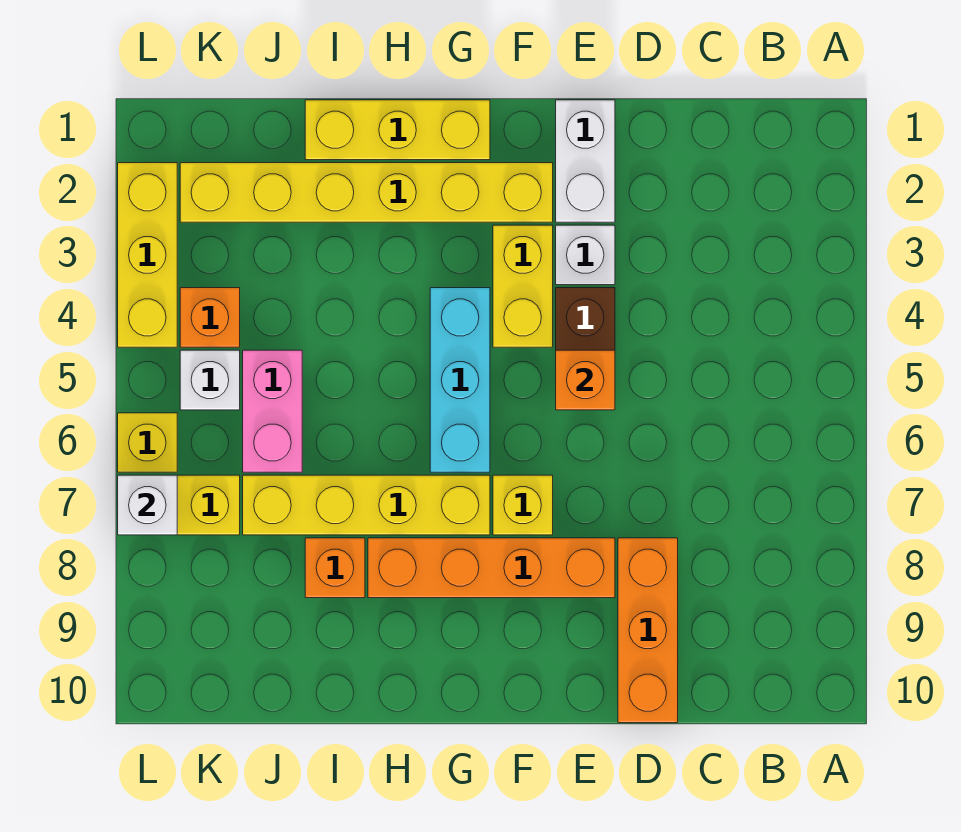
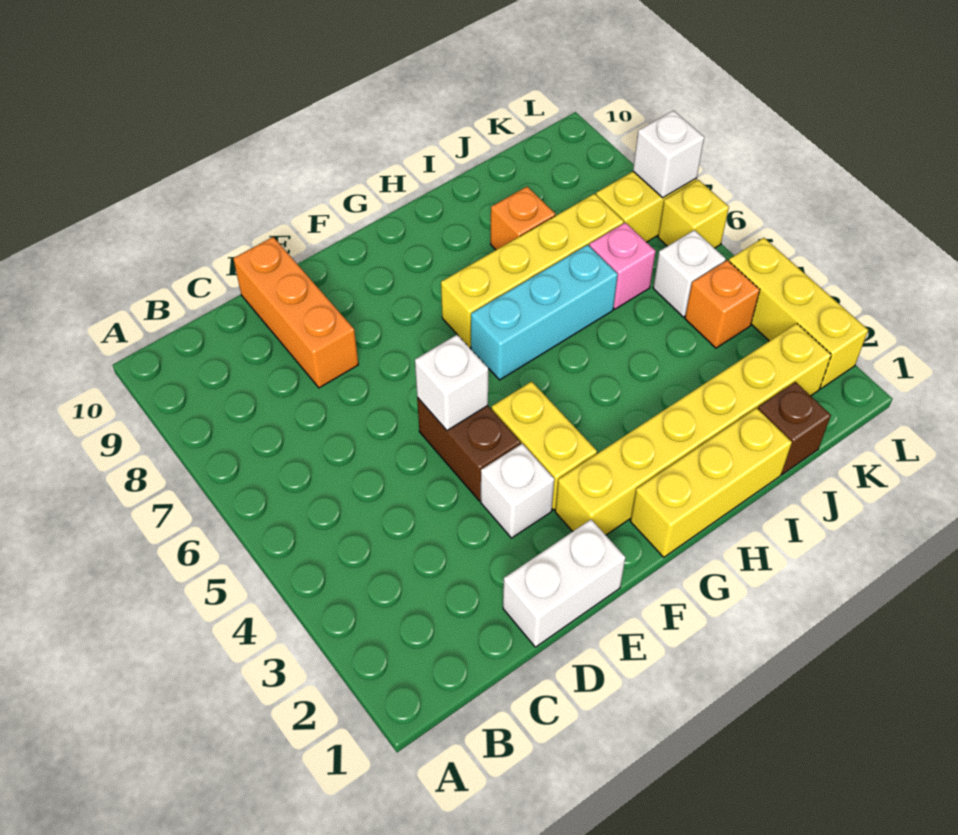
white brick E1:E2 level 1 -> white brick D1:E1 level 1
orange brick E5 level 2 -> white brick E5 level 2
orange brick E8:H8 level 1 -> none
yellow brick F7 level 1 -> none
cyan brick G4:G6 level 1 -> cyan brick G6:I6 level 1
none -> brown brick J1 level 1
pink brick J5:J6 level 1 -> pink brick J6 level 1

